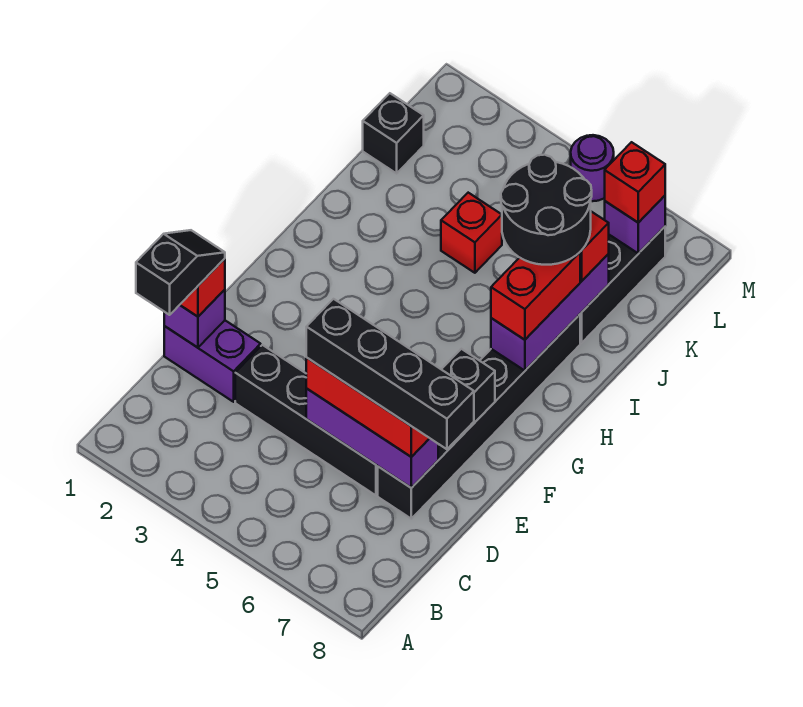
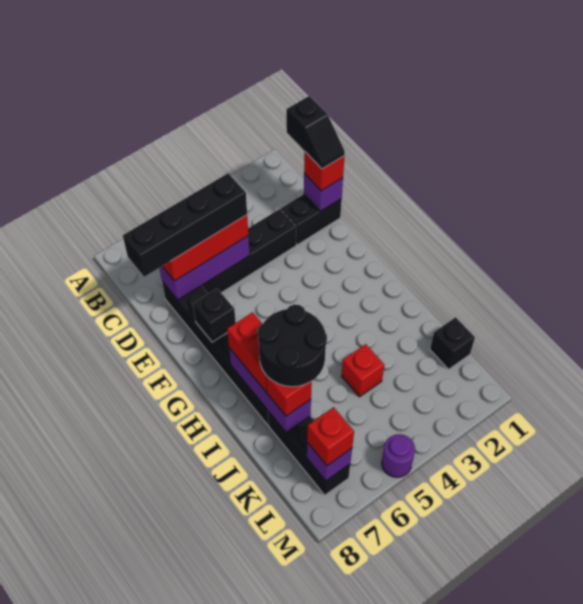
purple brick D1:D2 level 1 -> black brick D1:D2 level 1

